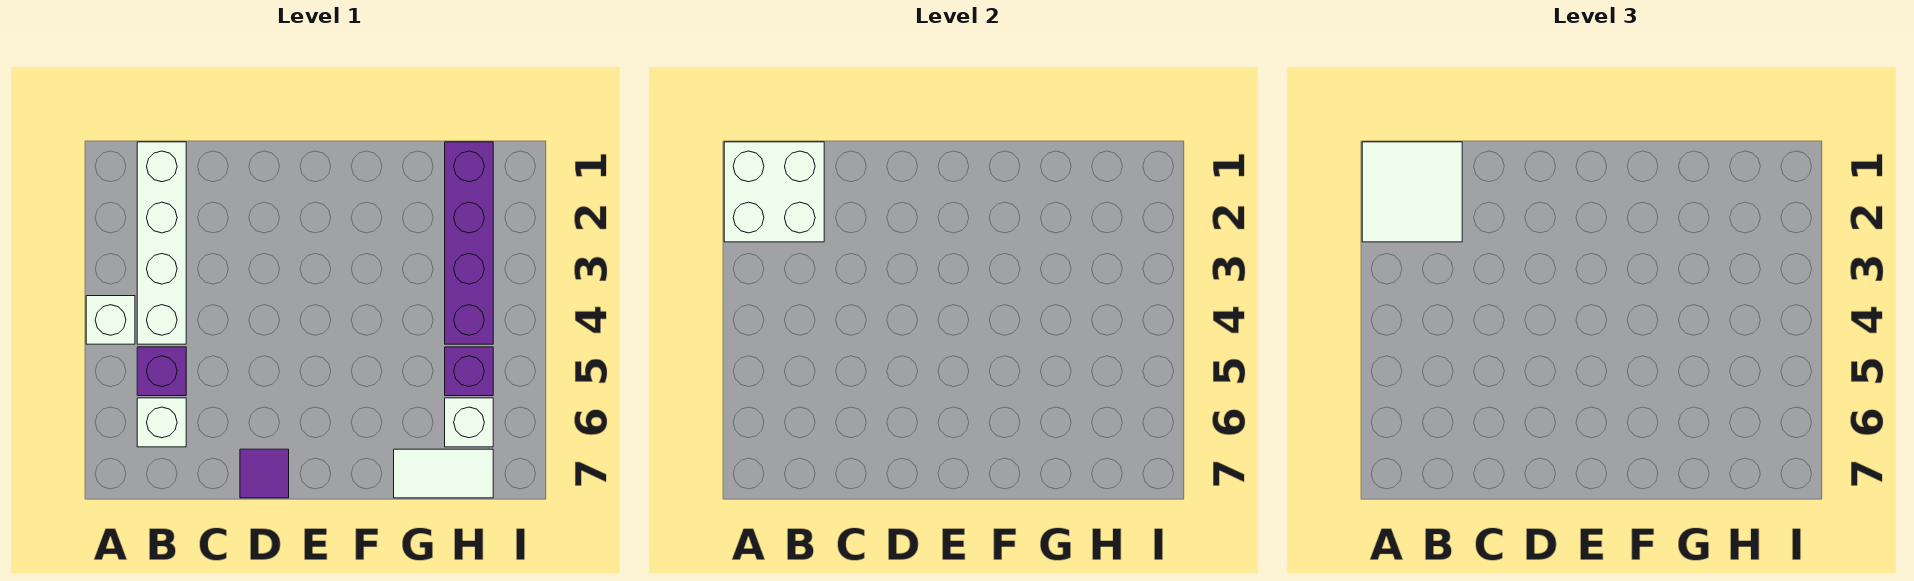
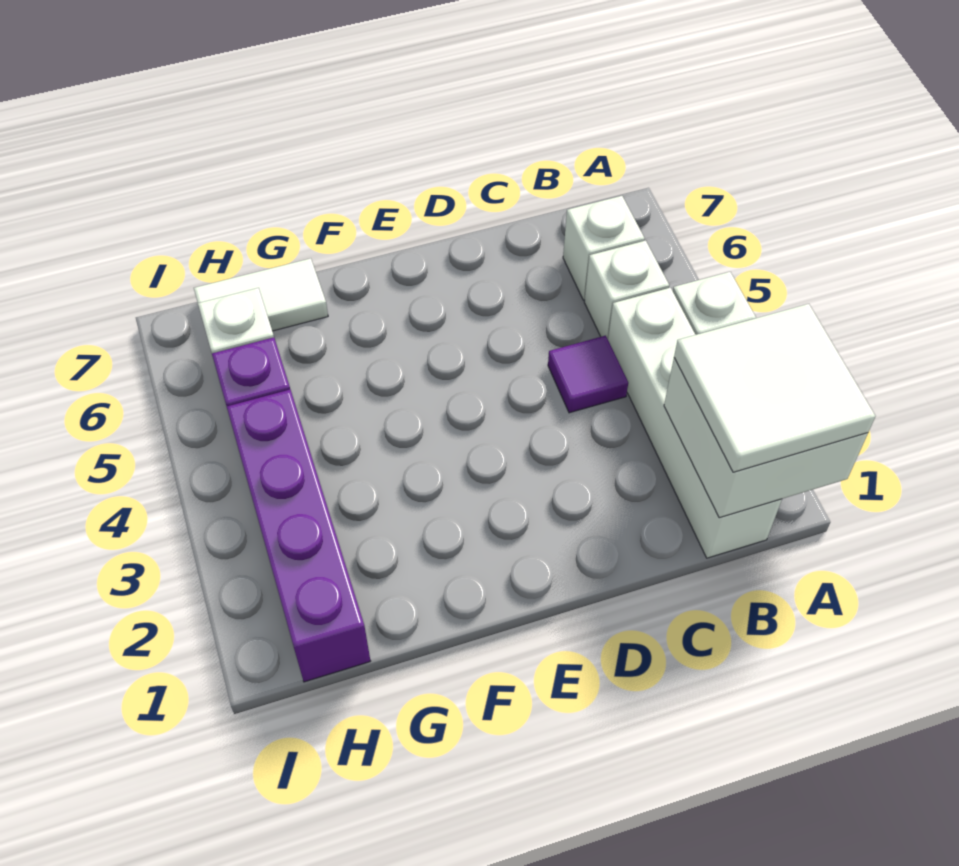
purple brick B5 level 1 -> white brick B5 level 1
purple tile D7 level 1 -> purple tile C4 level 1

